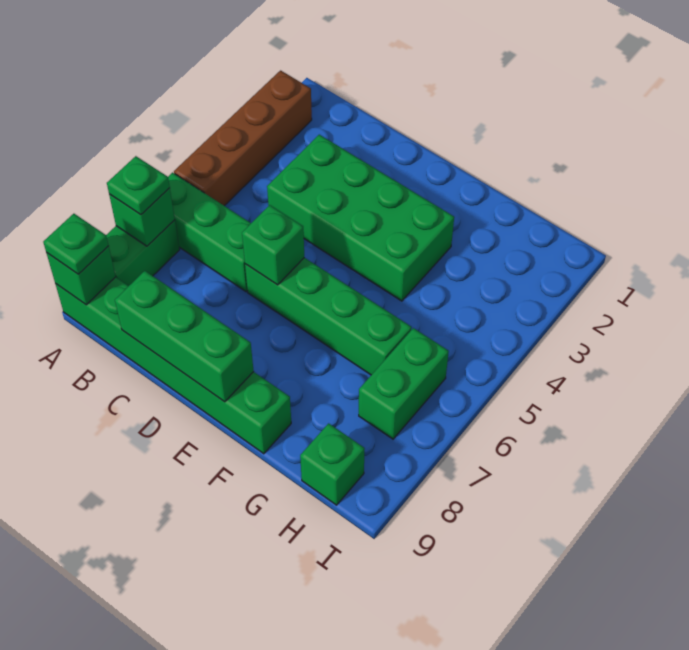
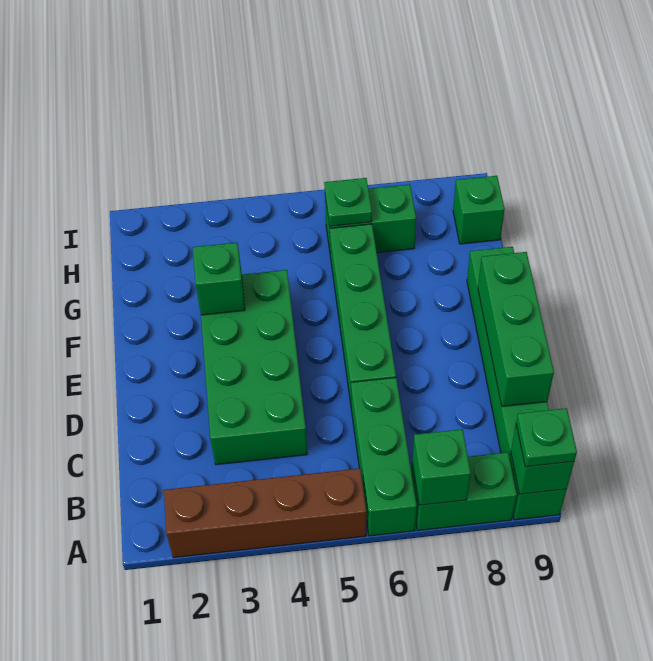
green plate A7 level 3 -> green plate H6 level 2
green brick D6 level 2 -> green brick F3 level 2

